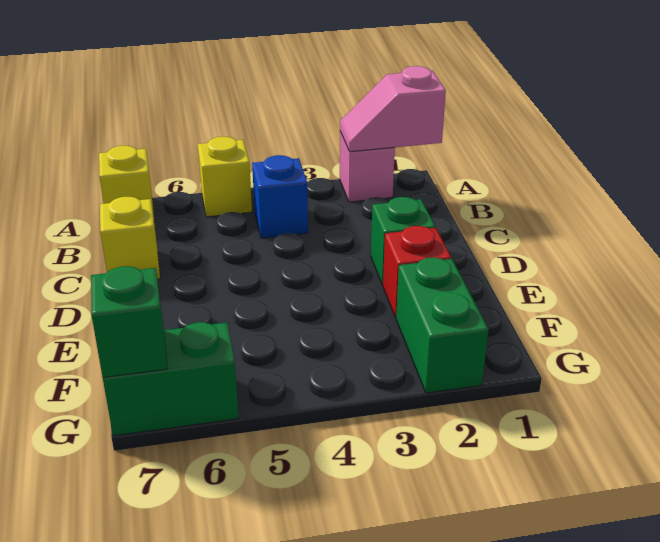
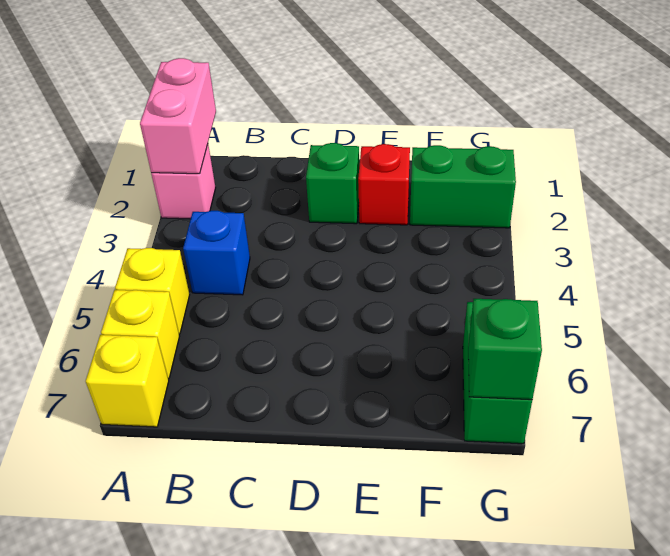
pink slope A1:A2 level 2 top 1 -> pink brick A1:A2 level 2
yellow brick C7 level 1 -> yellow brick A6 level 1

